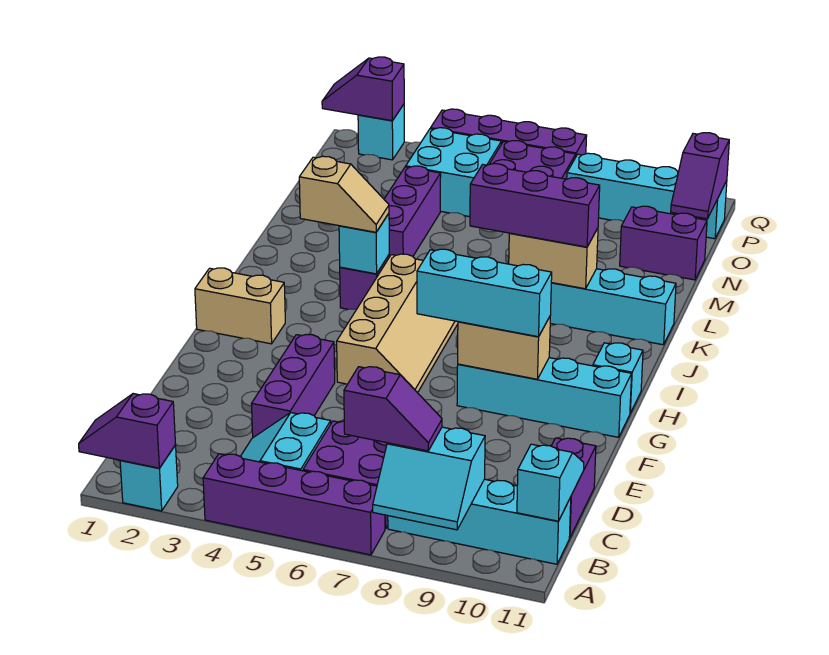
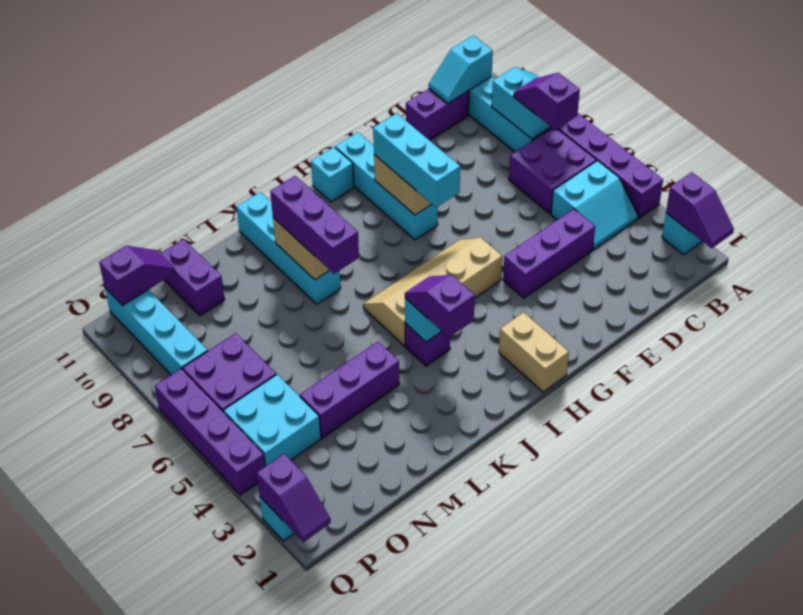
tan slope J3:J4 level 3 top 3 -> purple slope J3:J4 level 3 top 3

